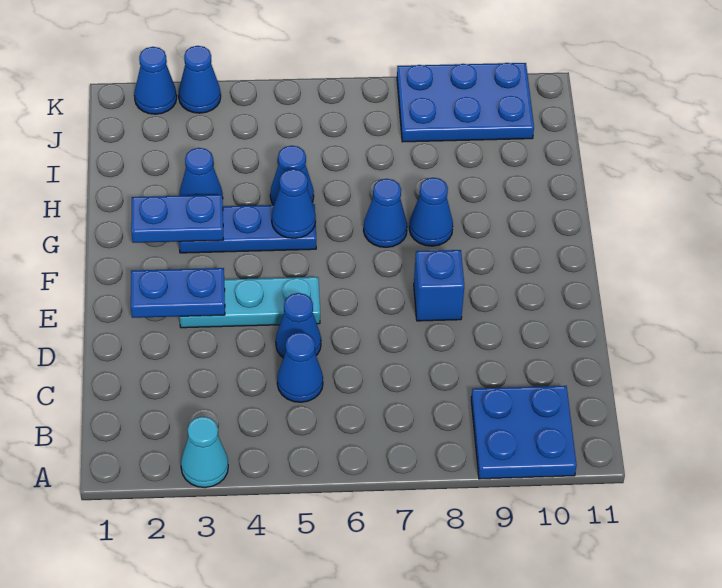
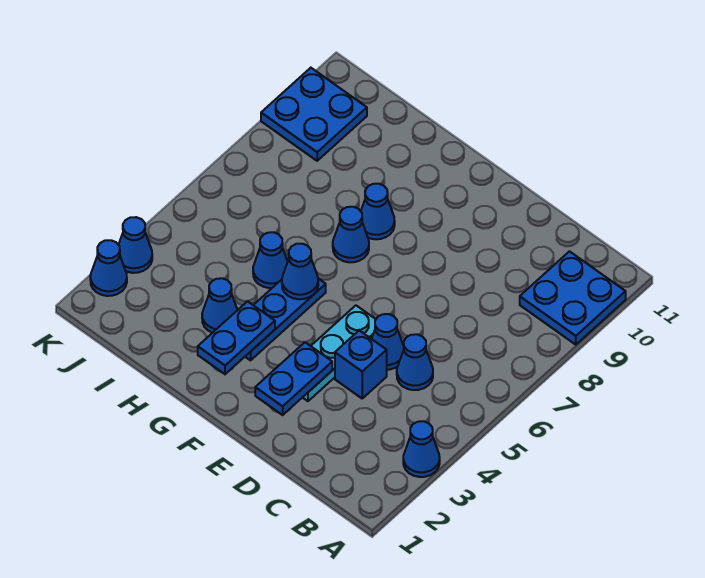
cyan cone A3 level 1 -> blue cone A3 level 1
blue brick E8 level 1 -> blue brick D4 level 1
blue plate J8:K10 level 1 -> blue plate J9:K10 level 1

